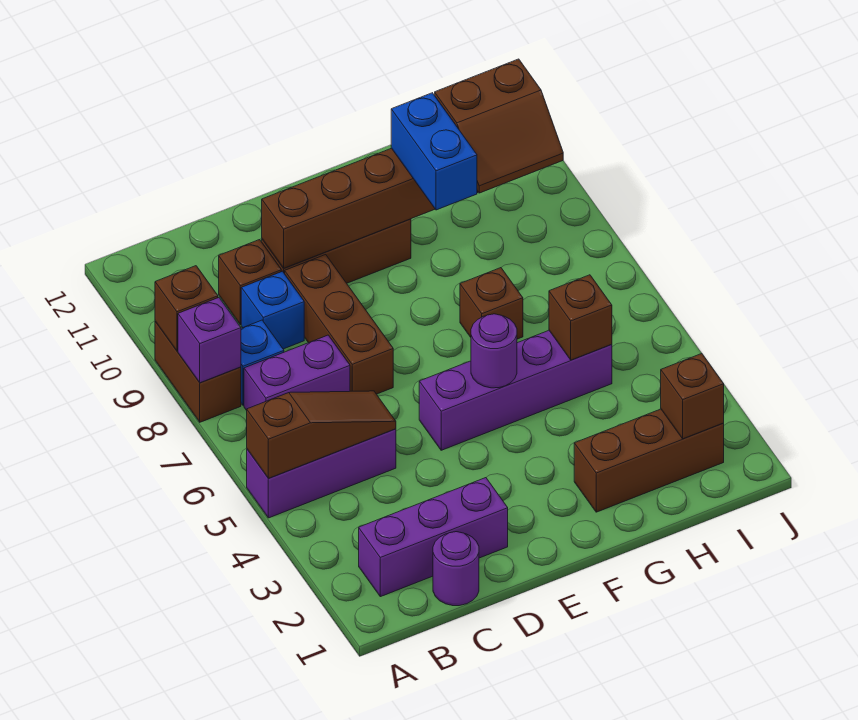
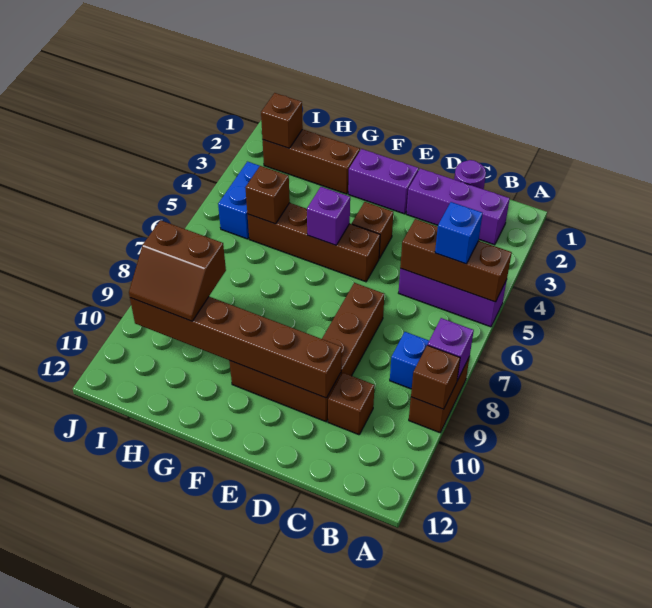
brown slope A5:C5 level 2 top A -> brown brick A5:C5 level 2
purple brick B7:C7 level 1 -> purple brick E2:F2 level 1
blue brick C9 level 1 -> blue brick B5 level 3
purple brick E5:H5 level 1 -> brown brick E5:H5 level 1
purple round brick F5 level 2 -> purple brick F5 level 2
brown brick G7 level 1 -> brown brick E4 level 1
blue brick G9:G10 level 3 -> blue brick I4:I5 level 1
brown slope H9:I10 level 3 top 10 -> brown slope H9:I10 level 3 top 9

